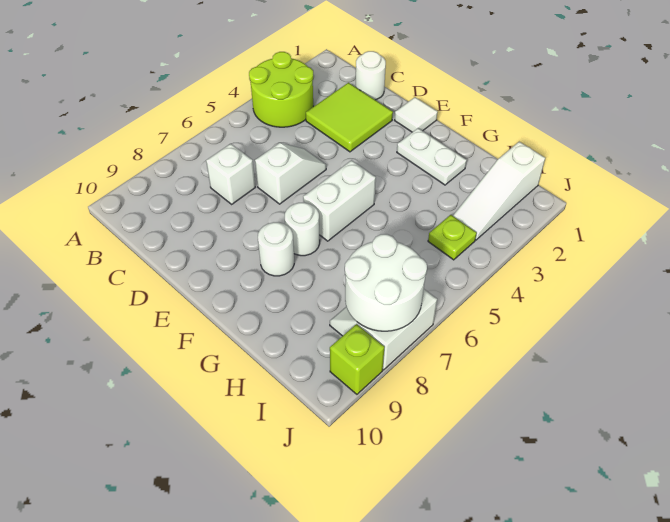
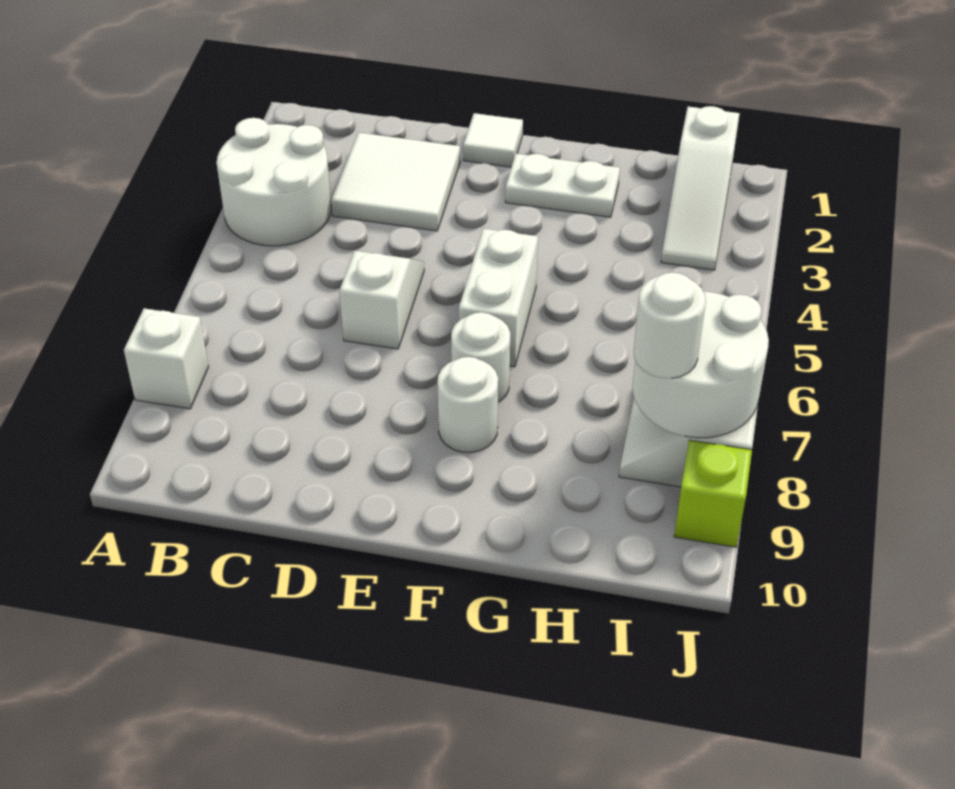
lime round brick A3:B4 level 1 -> white round brick A3:B4 level 1
white round brick C1 level 1 -> white round brick I8 level 3
lime tile C2:D3 level 1 -> white tile C2:D3 level 1
white brick C7 level 1 -> white brick A8 level 1
lime plate I4 level 1 -> none

